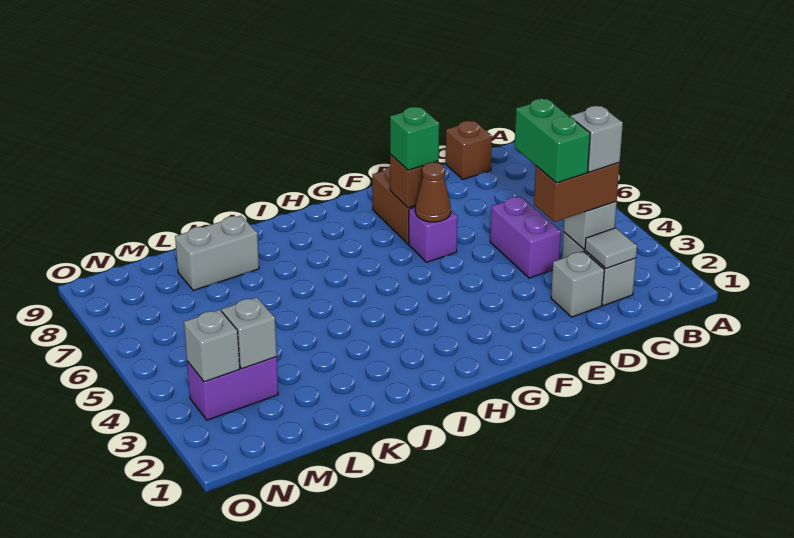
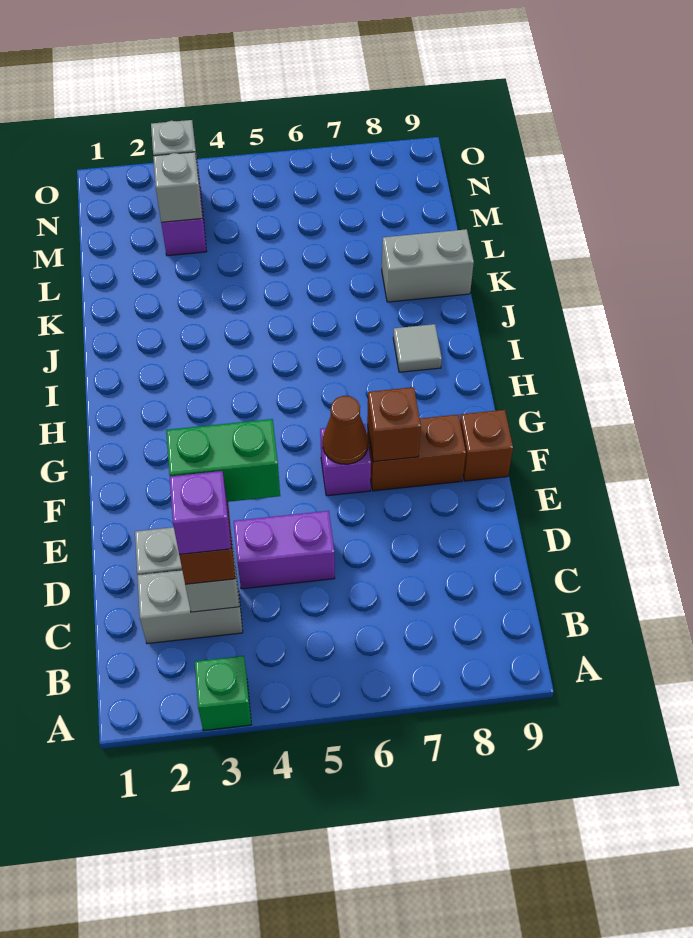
grey tile C2 level 2 -> grey tile I8 level 1
grey brick C3 level 4 -> purple brick C3 level 4
brown brick C9 level 1 -> brown brick F9 level 1
green brick F7 level 3 -> green brick A3 level 1
grey brick K8:L8 level 1 -> grey brick K8:K9 level 1

